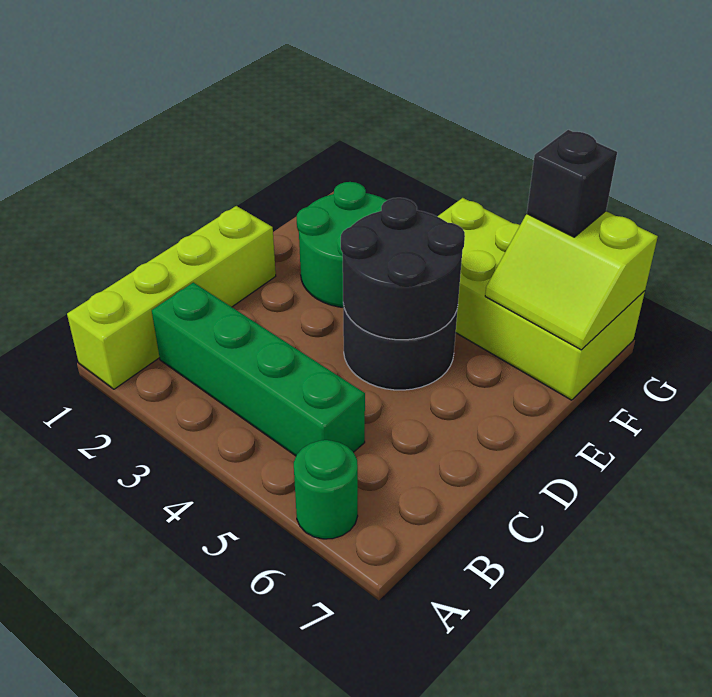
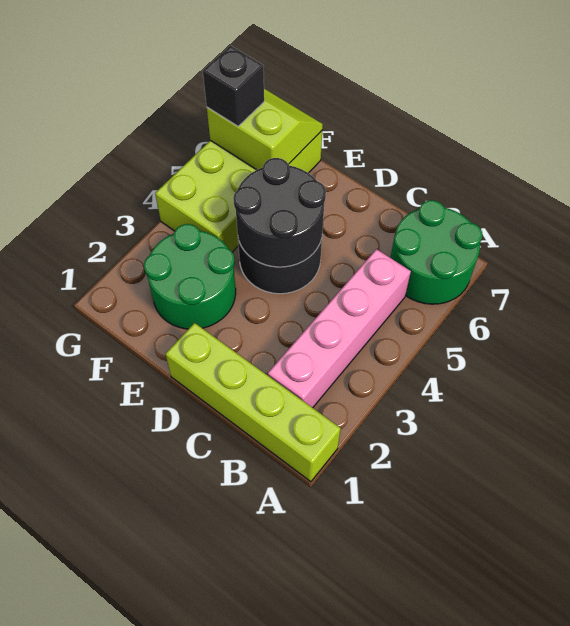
green round brick A6 level 1 -> green round brick A6:B7 level 1
green brick B2:B5 level 1 -> pink brick B2:B5 level 1
lime slope F6:G7 level 2 top G -> lime slope F6:G7 level 2 top 6

